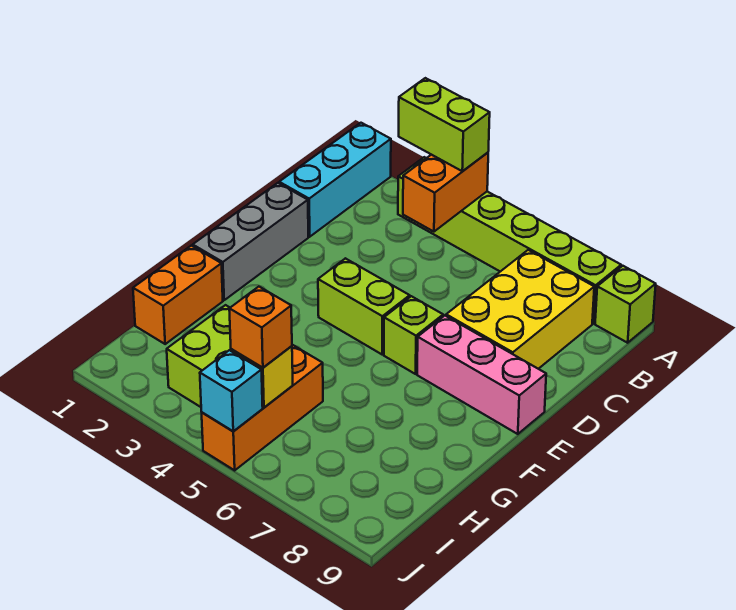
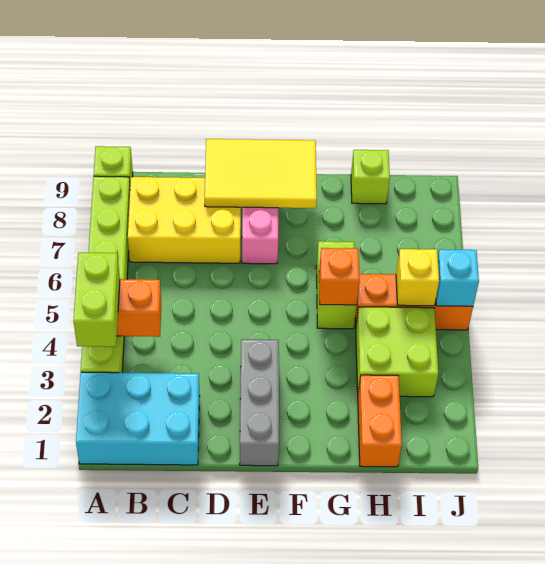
cyan brick A1:C1 level 1 -> cyan brick A1:C2 level 1
grey brick D1:F1 level 1 -> grey brick E1:E3 level 1
none -> yellow tile D8:F9 level 2
lime brick E4:E5 level 1 -> lime brick G5:G6 level 1
lime brick E6 level 1 -> lime brick H9 level 1
orange brick G1:H1 level 1 -> orange brick H1:H2 level 1
orange brick I5 level 3 -> orange brick G5 level 2

